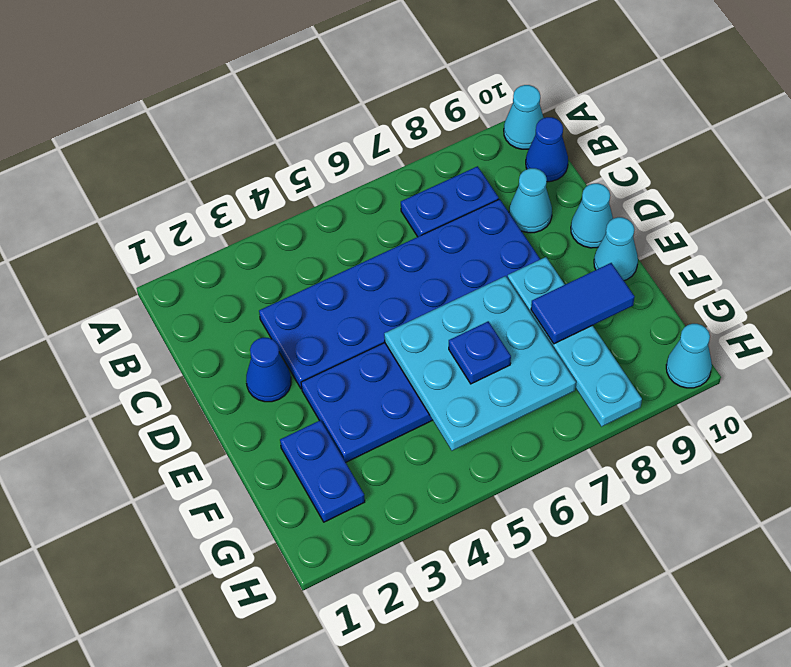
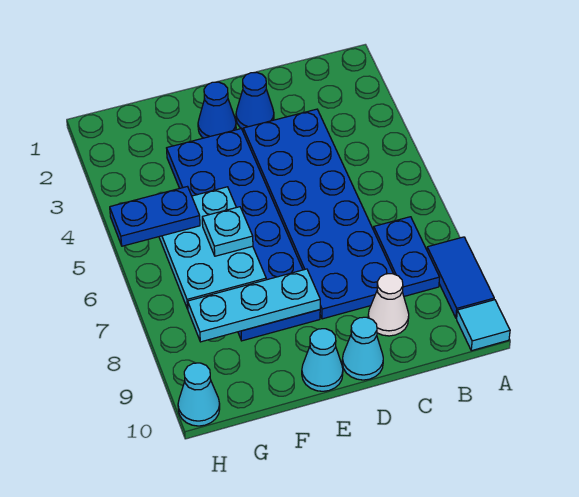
cyan cone A10 level 1 -> cyan tile A10 level 1
blue cone B10 level 1 -> blue cone E2 level 1
cyan cone C9 level 1 -> white cone C9 level 1
cyan plate E5:G7 level 2 -> cyan plate F5:G7 level 2
cyan plate E8:H8 level 2 -> cyan plate E8:G8 level 2
blue plate F2:G2 level 1 -> blue plate G5:H5 level 3
blue plate F6 level 3 -> cyan plate F6 level 3
blue tile F8:F9 level 3 -> blue tile A8:A9 level 1

